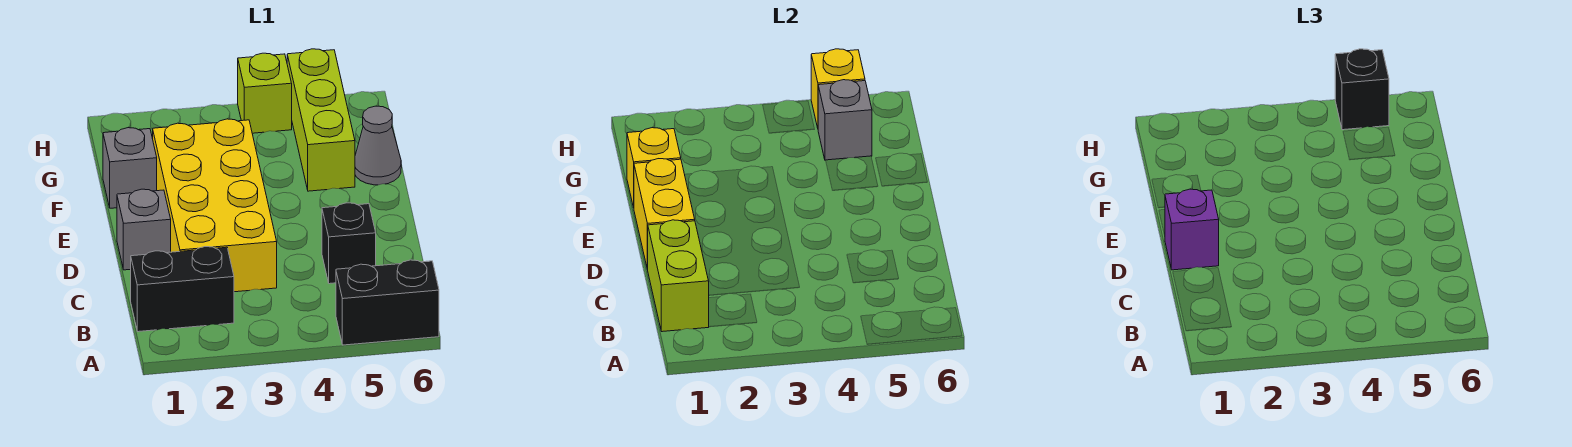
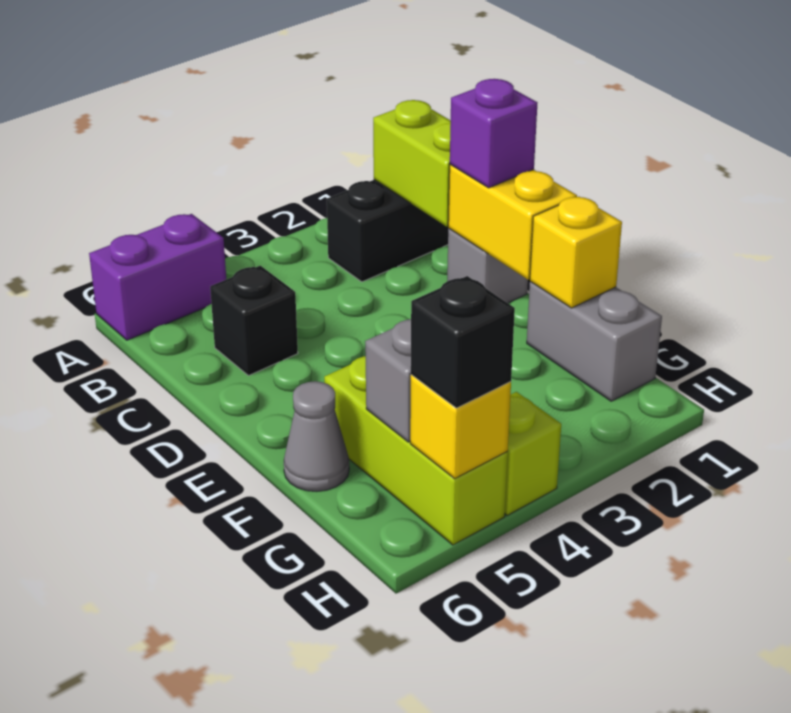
black brick A5:A6 level 1 -> purple brick A5:A6 level 1
yellow brick C2:F3 level 1 -> none
grey brick F1 level 1 -> grey brick F1:G1 level 1

